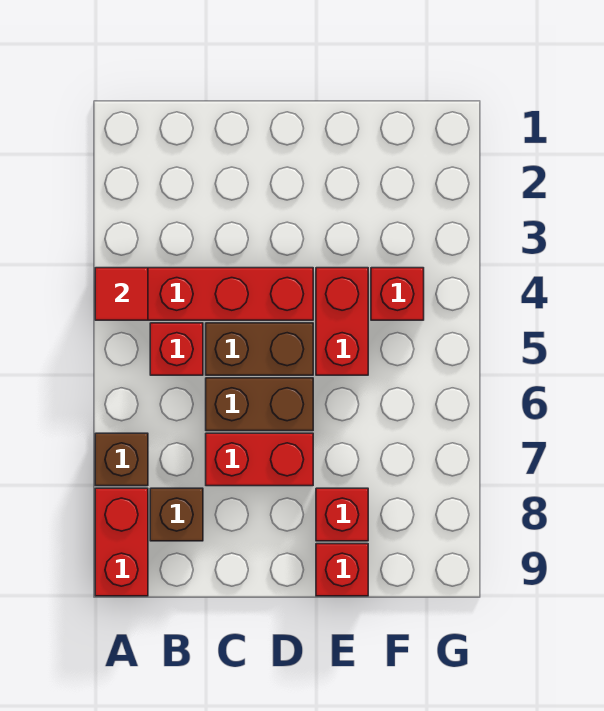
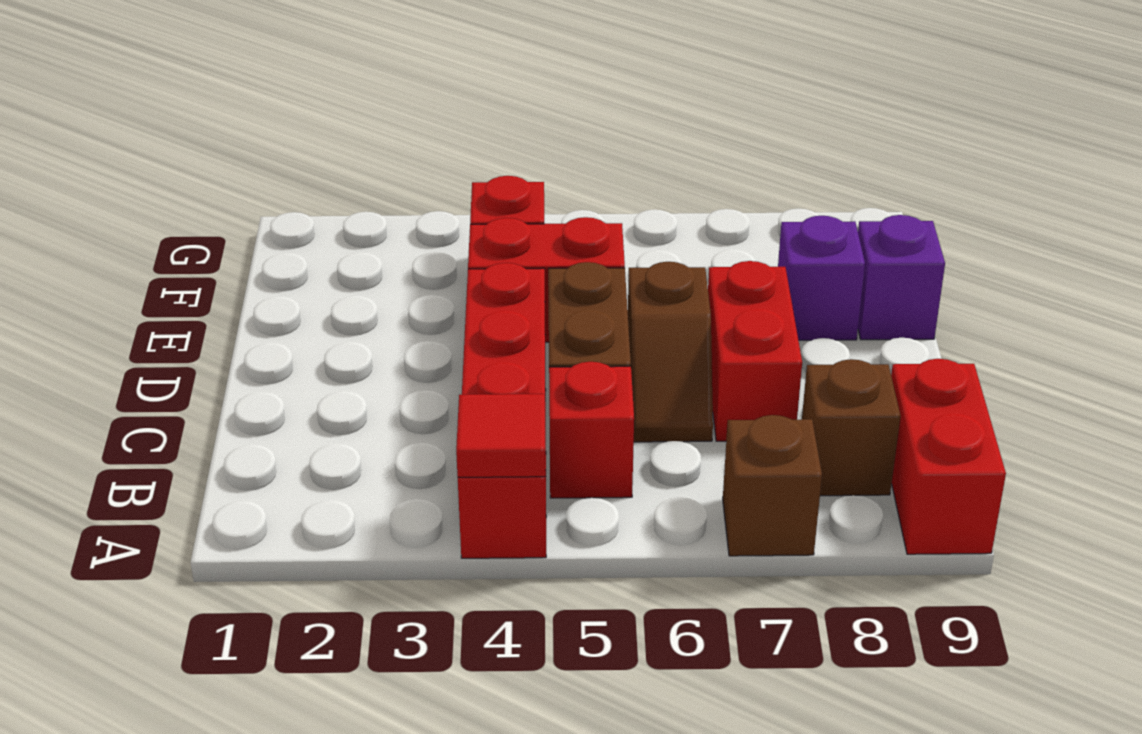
red brick A8:A9 level 1 -> red brick A9:B9 level 1
brown brick C6:D6 level 1 -> brown slope C6:D6 level 1 top D
red brick E8 level 1 -> purple brick E8 level 1
red brick E9 level 1 -> purple brick E9 level 1

